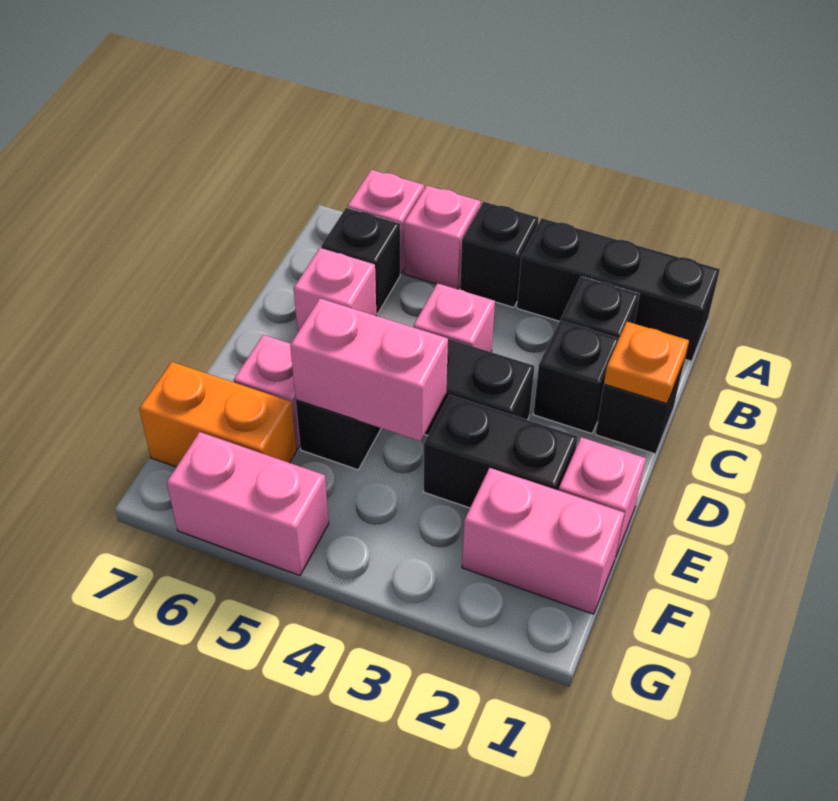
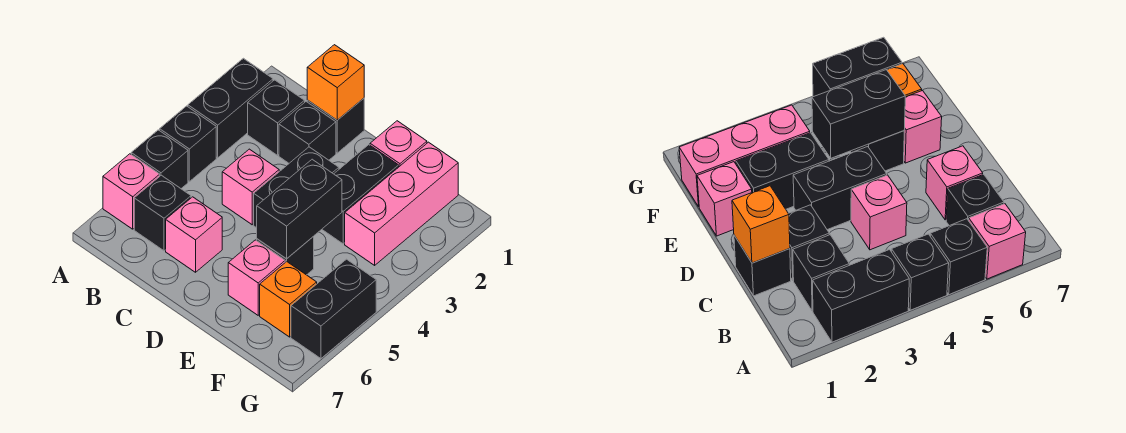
black brick A1:A3 level 1 -> black brick A2:A3 level 1
pink brick A5 level 1 -> black brick A5 level 1
orange plate C1 level 2 -> orange brick C1 level 2
pink brick E4:E5 level 2 -> black brick E4:E5 level 2
pink brick F1:F2 level 1 -> pink brick F1:F3 level 1
orange brick F6:F7 level 1 -> orange brick F6 level 1
pink brick G5:G6 level 1 -> black brick G5:G6 level 1

